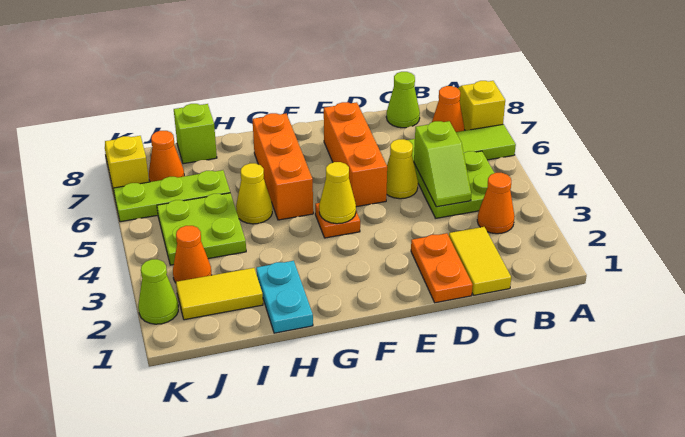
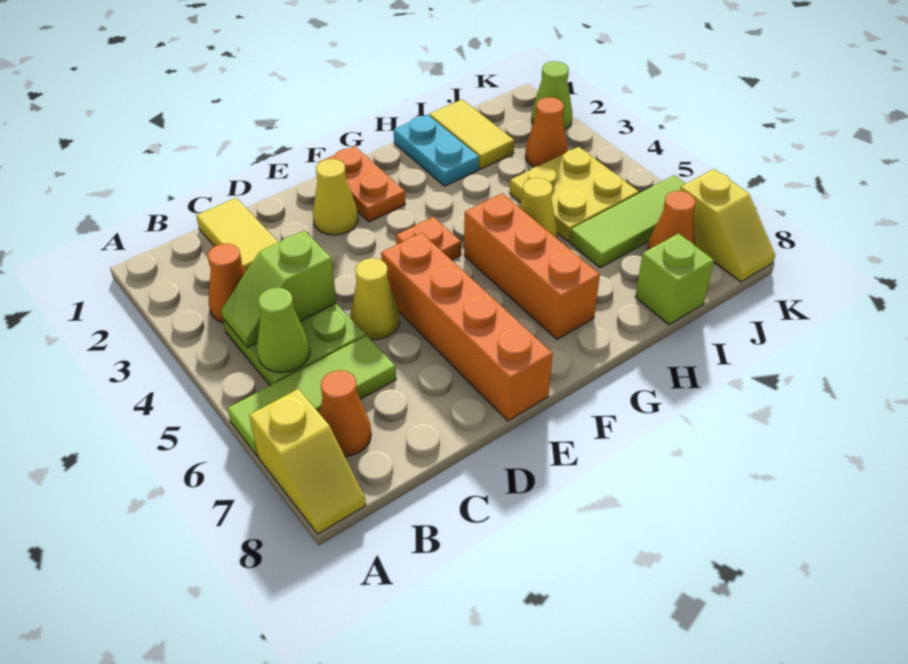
lime slope C4:C5 level 2 top 5 -> lime slope B4:C4 level 2 top C
lime cone C8 level 1 -> lime cone B5 level 2
orange plate D1:D2 level 1 -> orange plate F1:F2 level 1
orange brick E5:E7 level 1 -> orange brick E5:E8 level 1
yellow cone F4 level 2 -> yellow cone E2 level 1
yellow tile I2:J2 level 1 -> yellow tile I1:I2 level 1
lime plate I4:J5 level 1 -> yellow plate I4:J5 level 1
lime plate I6:K6 level 1 -> lime tile I6:K6 level 1

